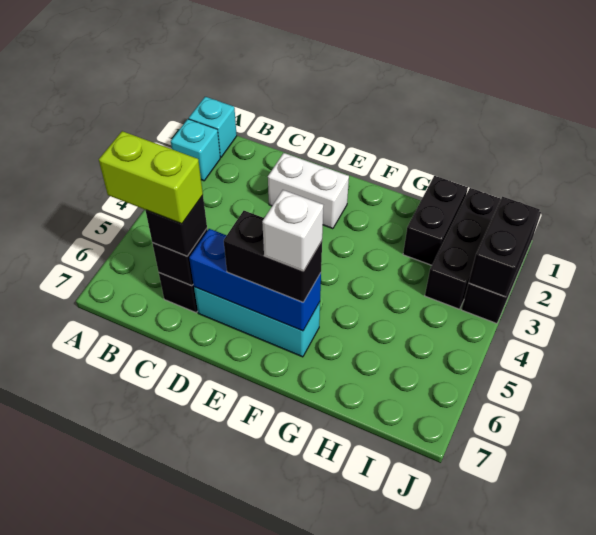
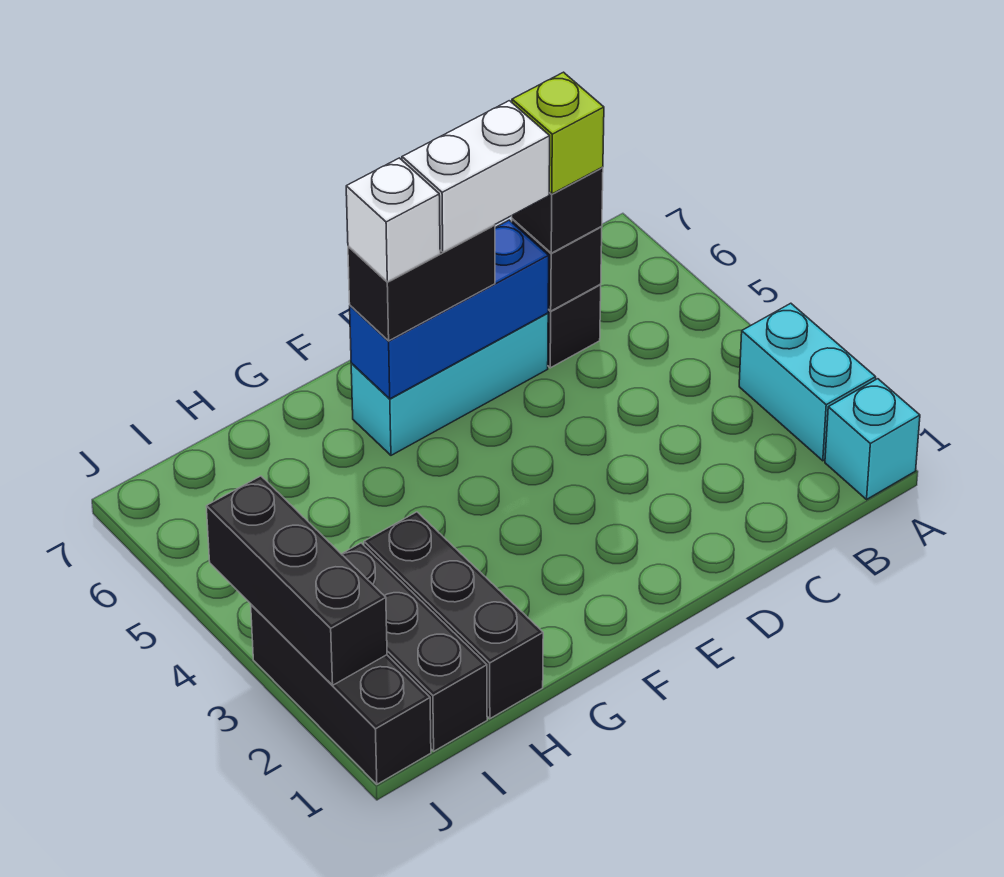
cyan brick A2 level 1 -> cyan brick A2:A3 level 1
lime brick B6:C6 level 4 -> lime brick C6 level 4
white brick D2:E2 level 1 -> white brick D6:E6 level 4
black brick H1:H2 level 1 -> black brick H1:H3 level 1
black brick J2:J3 level 2 -> black brick J2:J4 level 2

